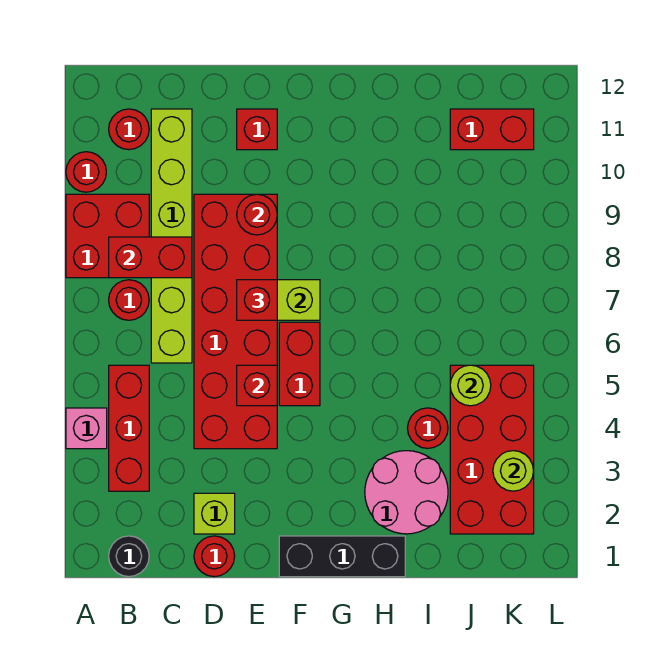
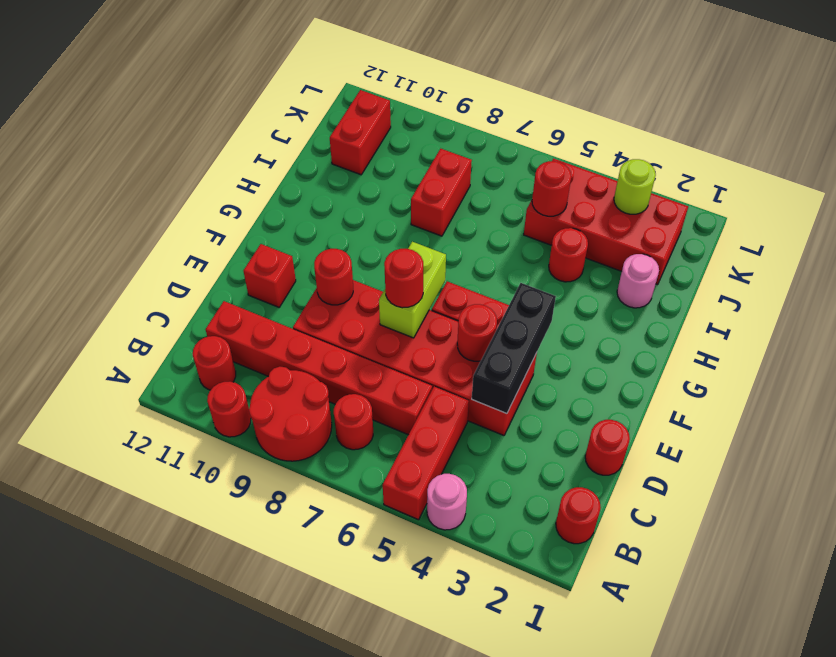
pink brick A4 level 1 -> pink round brick A4 level 1
red brick A8:B9 level 1 -> red round brick A8:B9 level 1
black round brick B1 level 1 -> red round brick B1 level 1
red brick B3:B5 level 1 -> red brick A5:C5 level 1
red brick B8:C8 level 2 -> red brick I8:J8 level 1
lime brick C6:C11 level 1 -> red brick C6:C11 level 1
lime brick D2 level 1 -> none
red brick E5 level 2 -> red round brick E5 level 2
red brick E7 level 3 -> red round brick E7 level 3
black brick F1:H1 level 1 -> black brick D4:F4 level 2
pink round brick H2:I3 level 1 -> pink round brick I2 level 1
lime round brick J5 level 2 -> red round brick J5 level 2

